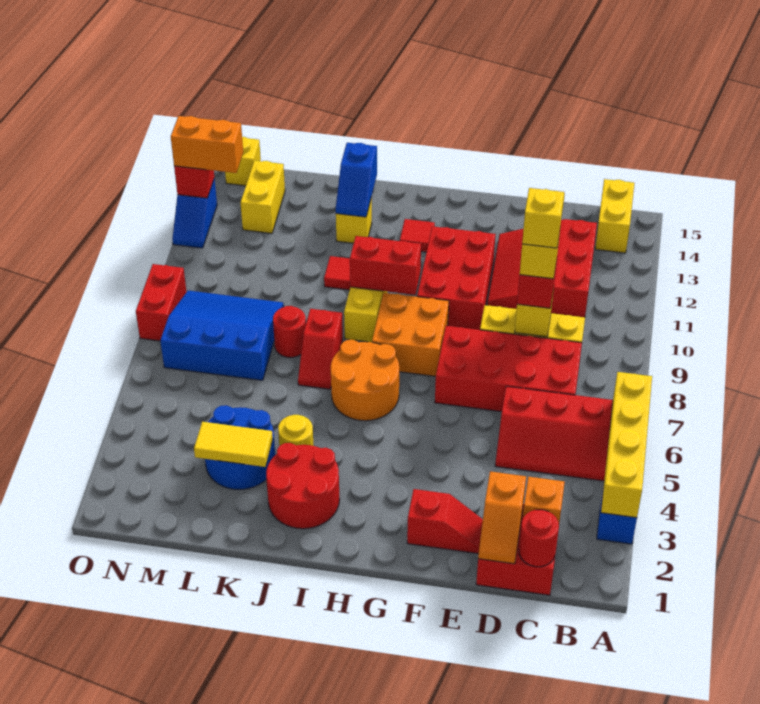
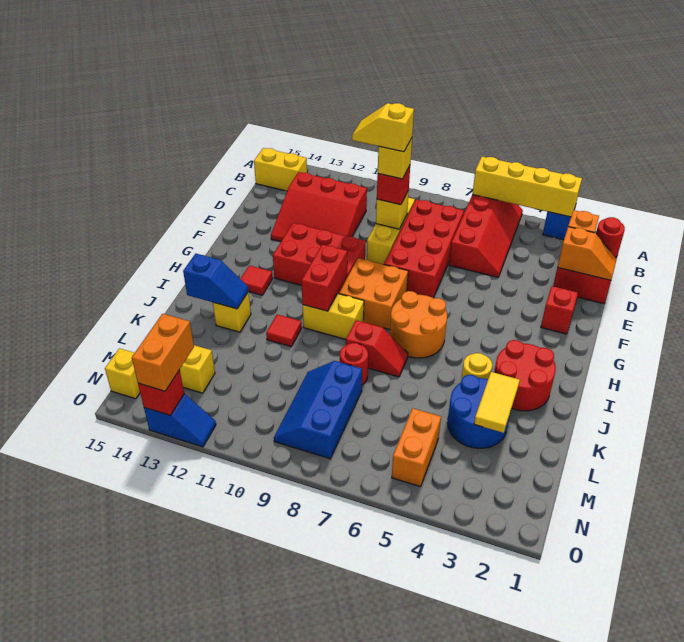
blue slope L7:N9 level 1 top 7 -> blue slope L8:N9 level 1 top 8
none -> orange brick M5:N5 level 1
red brick O8:O9 level 1 -> none

